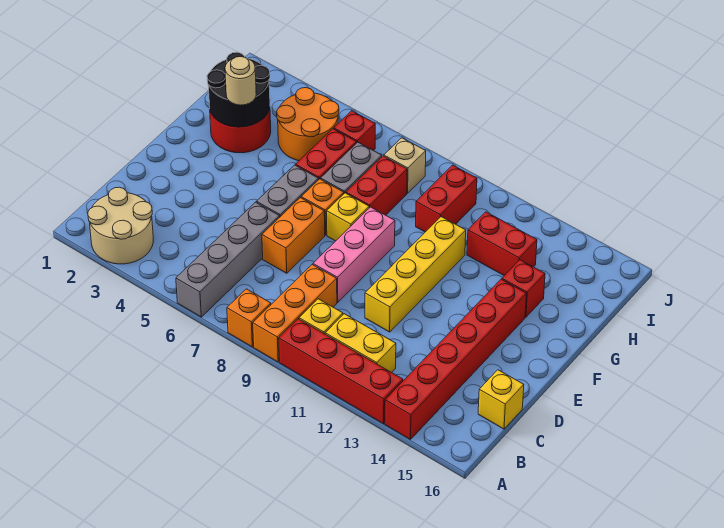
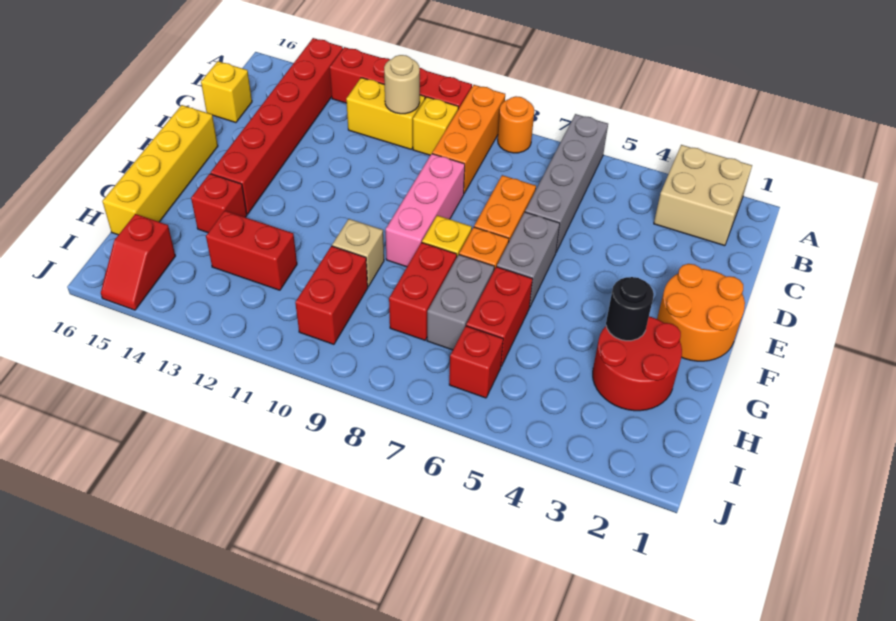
tan round brick A2:B3 level 1 -> tan brick A2:B3 level 1
orange brick A8 level 1 -> orange round brick A8 level 1
yellow brick D11:G11 level 1 -> yellow brick E16:H16 level 1
black round brick G2:H3 level 2 -> black round brick G3 level 2
tan round brick G3 level 3 -> tan round brick B11 level 2
orange round brick H4:I5 level 1 -> orange round brick E1:F2 level 1
tan brick I8 level 1 -> tan brick G10 level 1
none -> red slope I15:J15 level 1 top I

